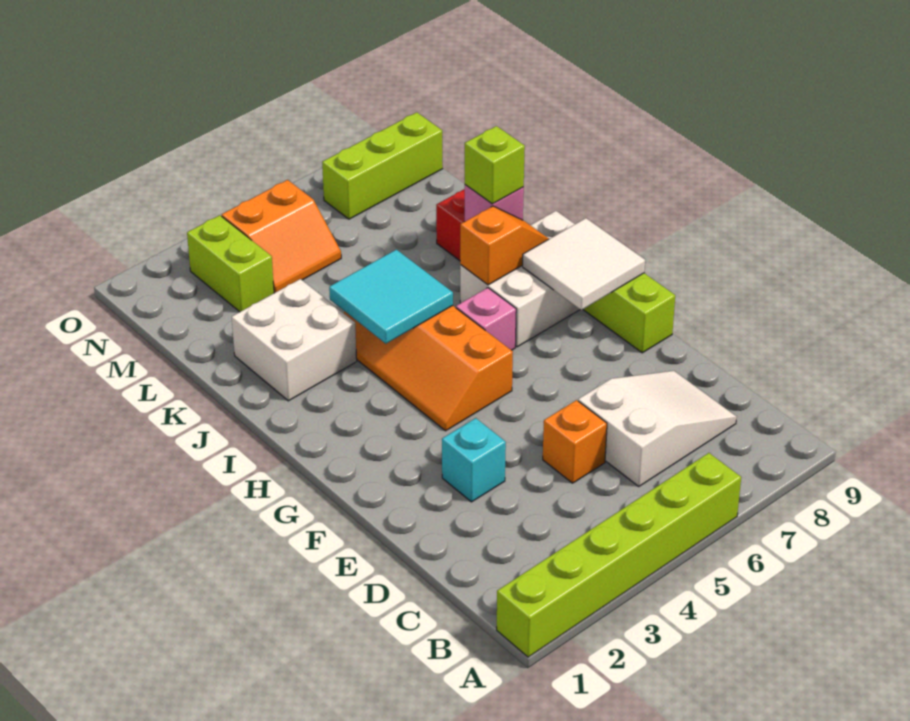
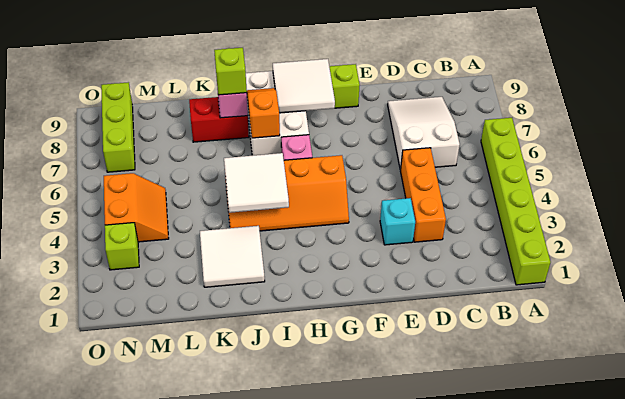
orange brick D5 level 1 -> orange brick D3:D5 level 1
cyan tile I4:J5 level 2 -> white tile I4:J5 level 2
white brick J2:K3 level 1 -> white tile J2:K3 level 1
lime brick M3:N3 level 1 -> lime brick N3 level 1

